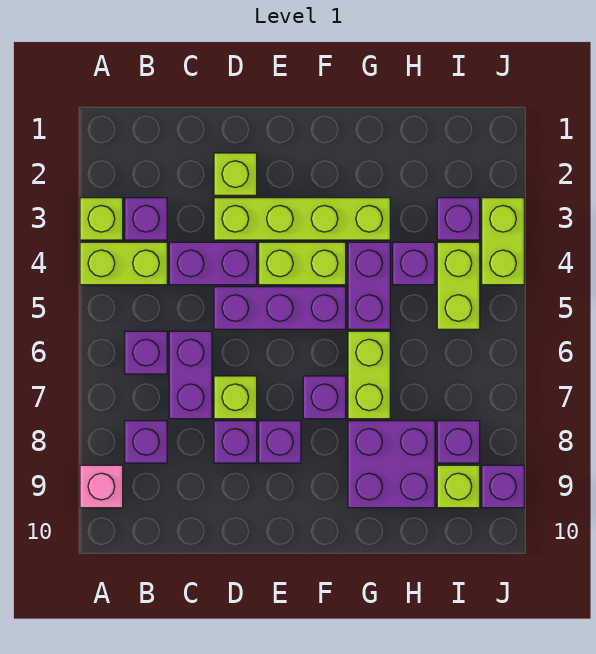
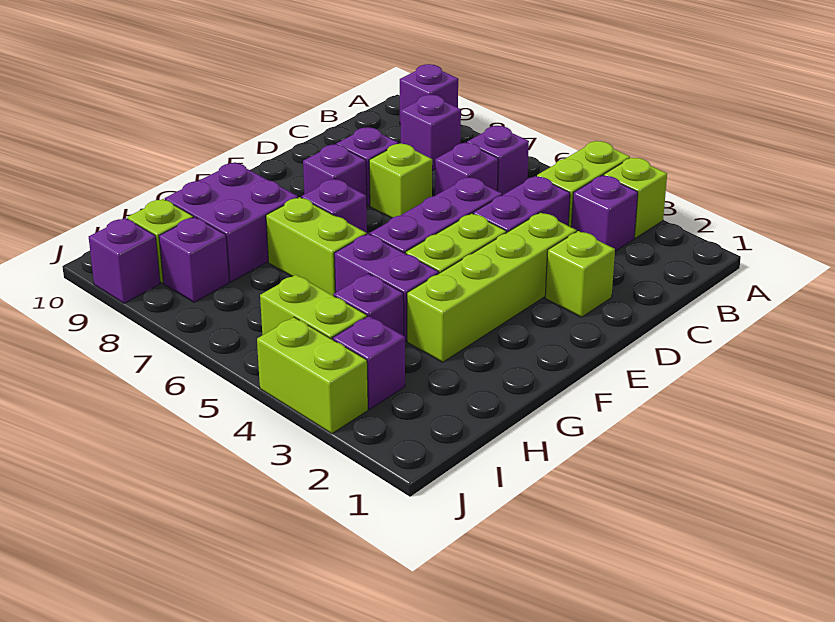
pink brick A9 level 1 -> purple brick A9 level 1
purple brick C6:C7 level 1 -> purple brick C6 level 1

